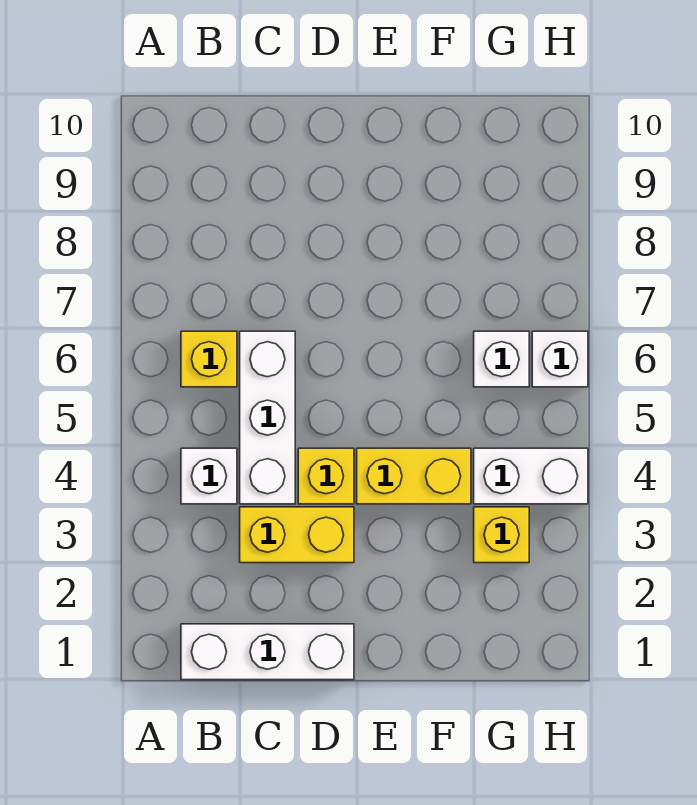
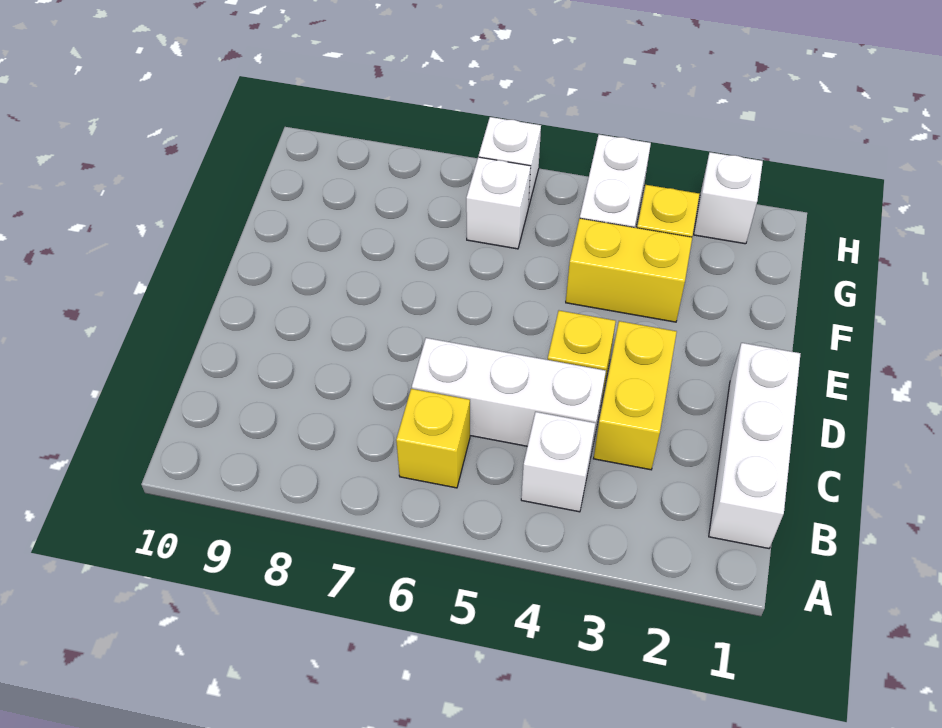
yellow brick E4:F4 level 1 -> yellow brick F3:F4 level 1
none -> white brick H2 level 1

